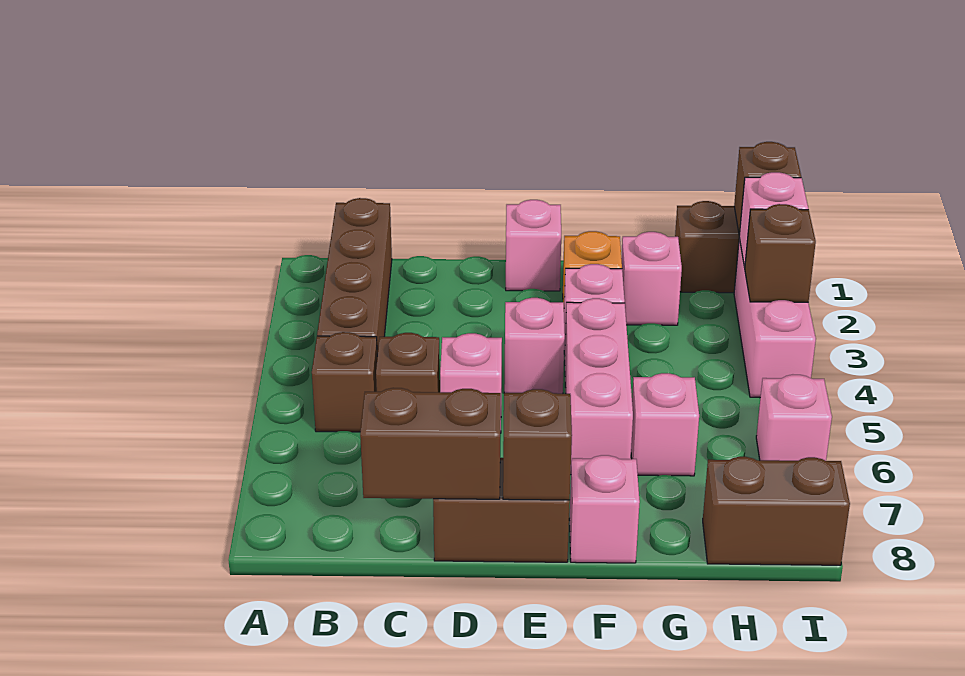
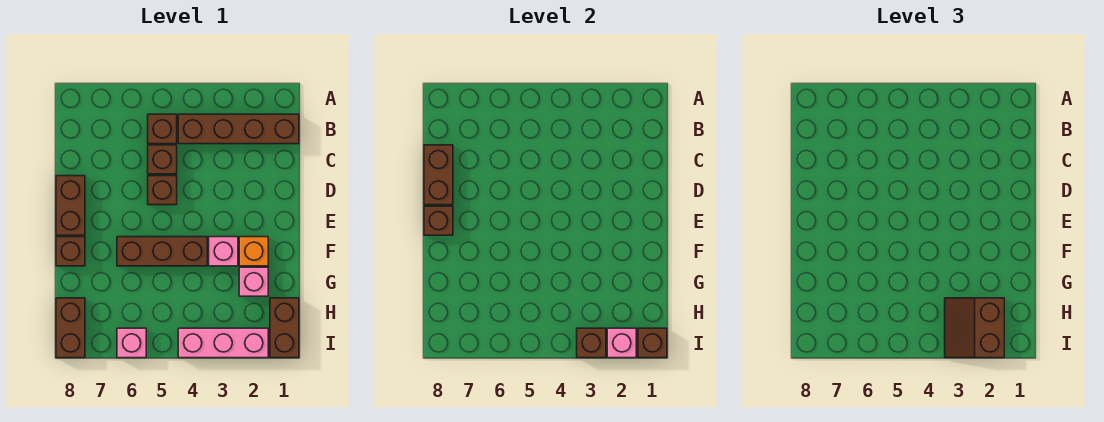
pink brick D5 level 1 -> brown brick D5 level 1
pink brick E1 level 1 -> none
pink brick E4 level 1 -> none
pink brick F4:F6 level 1 -> brown brick F4:F6 level 1
pink brick F8 level 1 -> brown brick F8 level 1
pink brick G6 level 1 -> none
none -> brown slope H2:I3 level 3 top 2

